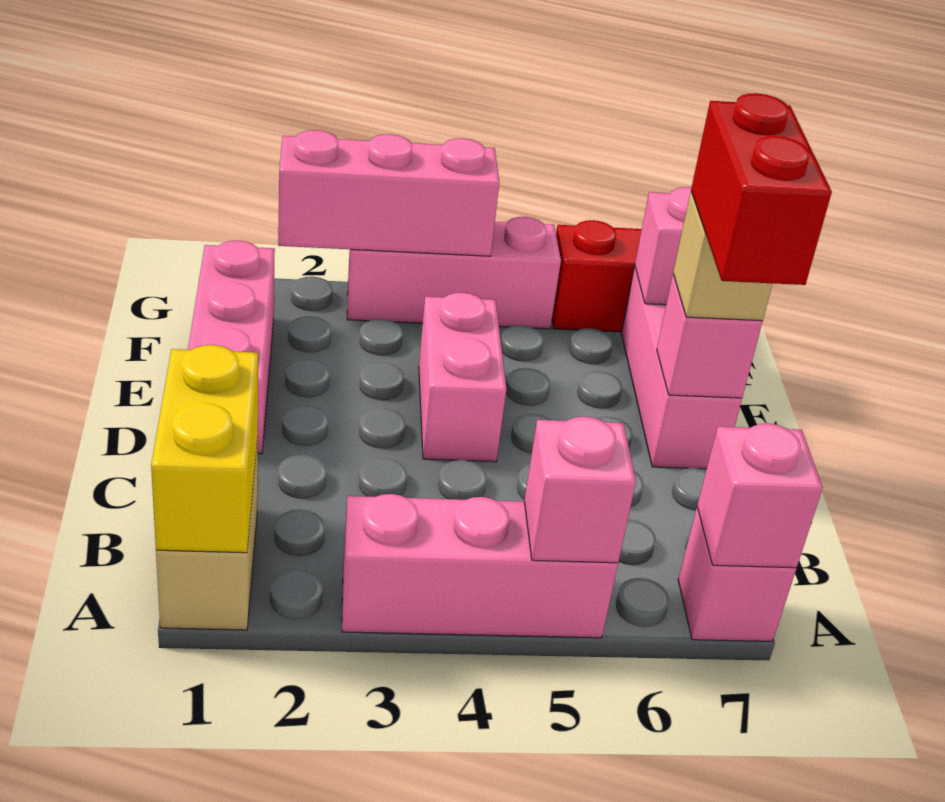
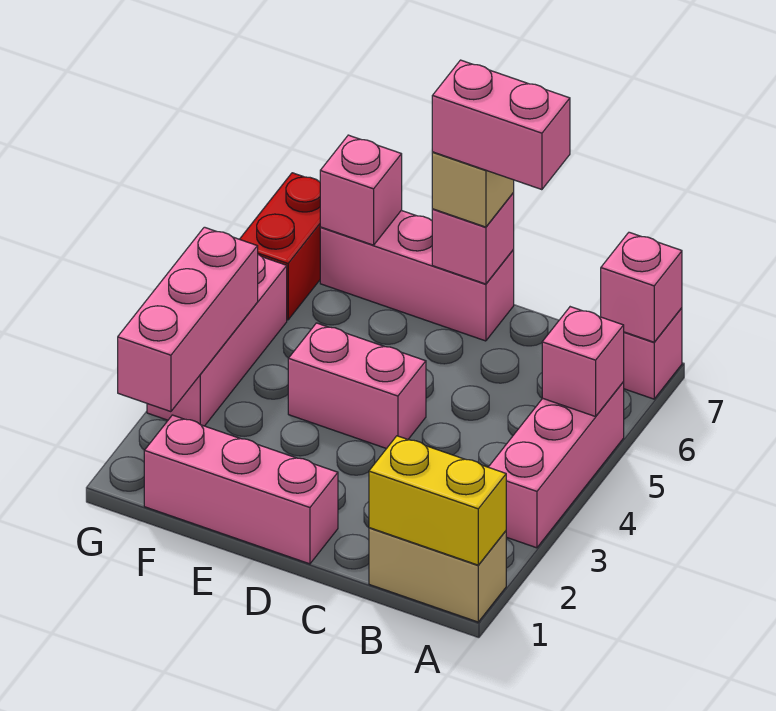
red brick C7:D7 level 4 -> pink brick C7:D7 level 4

